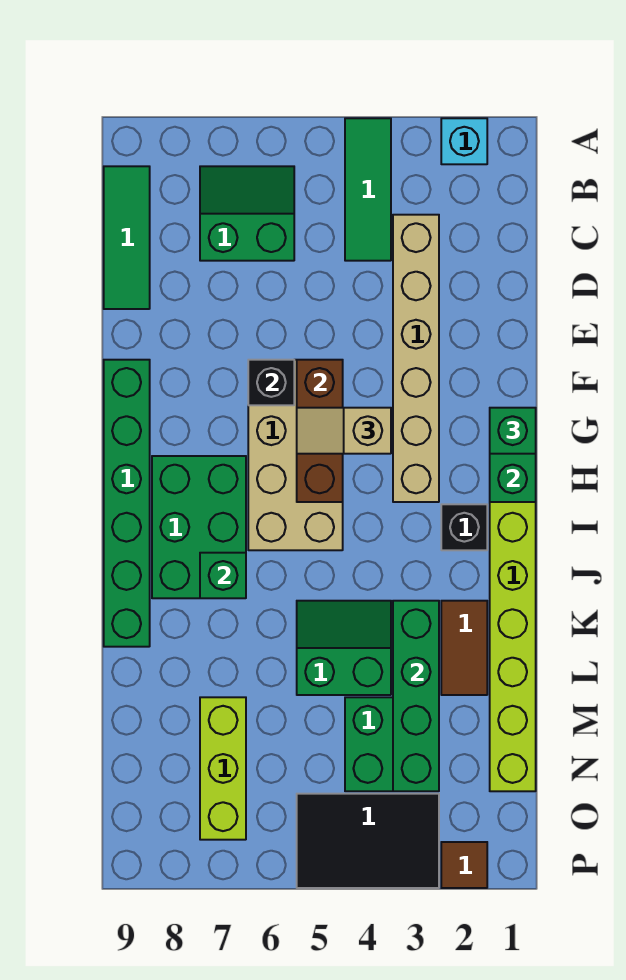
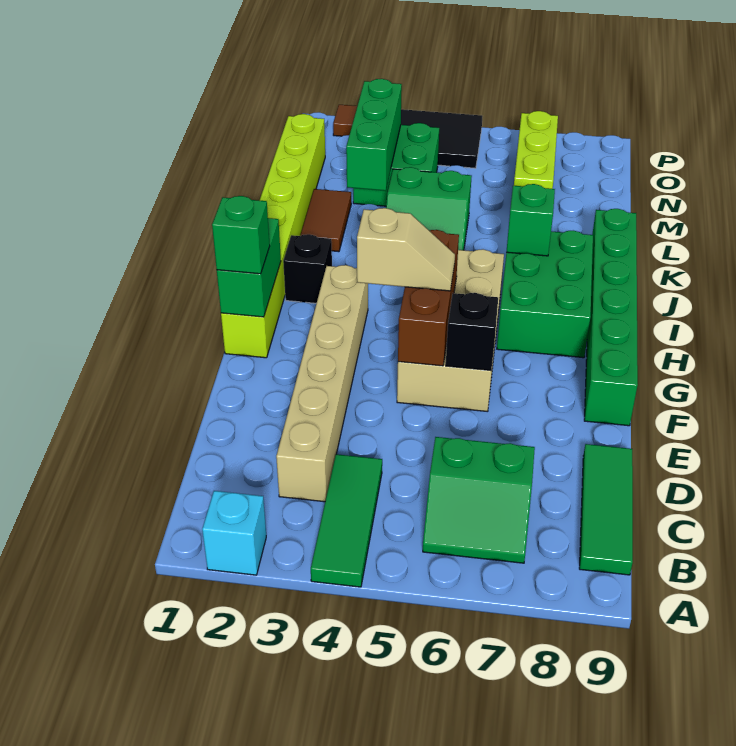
green brick K3:N3 level 2 -> green brick L3:N3 level 2

